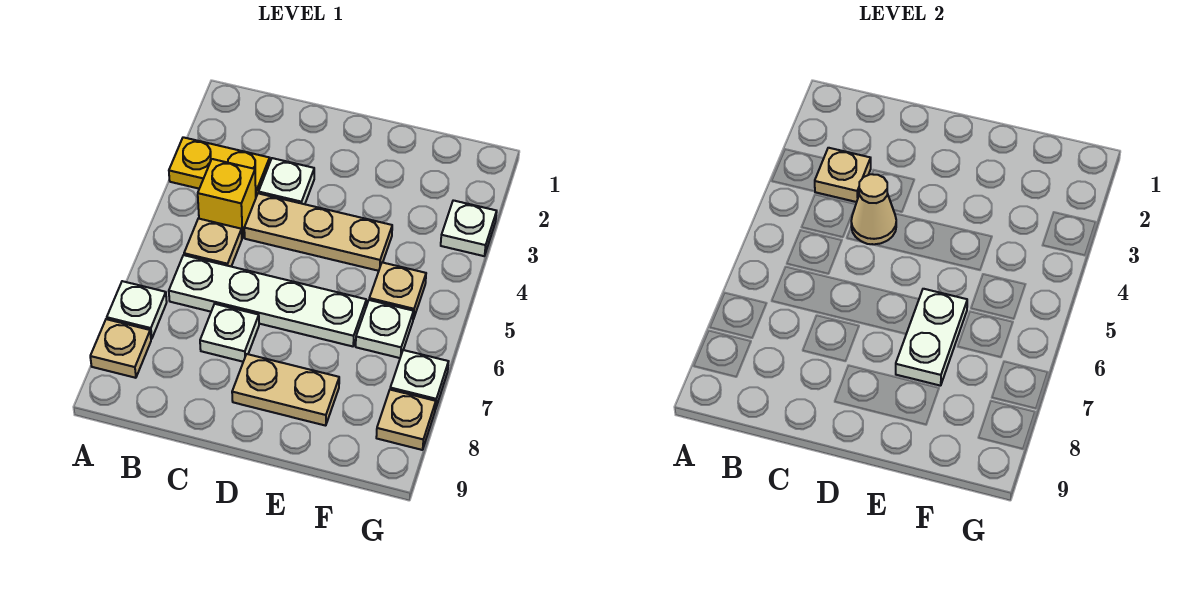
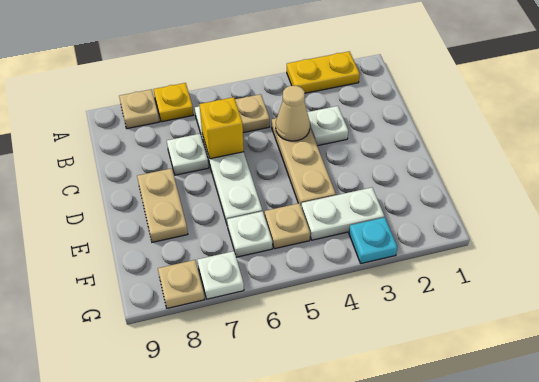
yellow plate A3:B3 level 1 -> yellow plate A2:A3 level 1
white plate A7 level 1 -> yellow plate A7 level 1
tan plate B3 level 2 -> none
yellow brick B4 level 1 -> yellow brick C6 level 2
white plate E6:E7 level 2 -> white plate F3:F4 level 1
white plate G3 level 1 -> cyan plate G3 level 1

